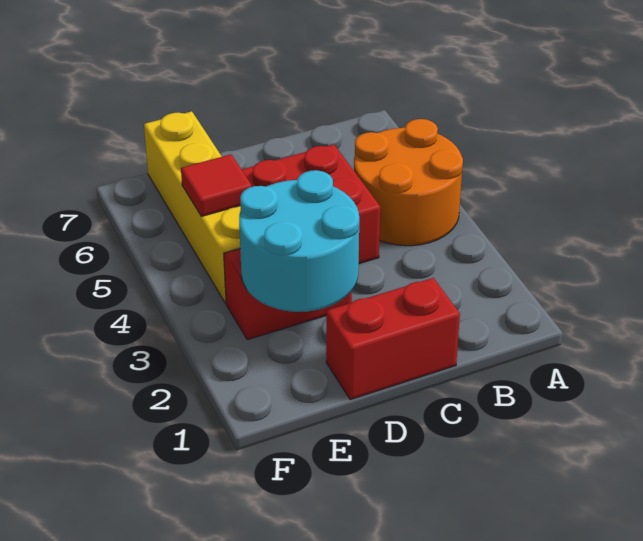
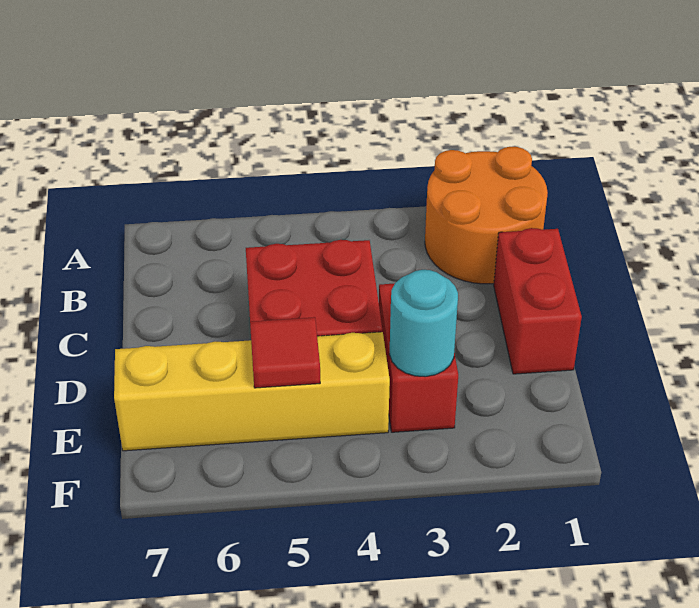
orange round brick A4:B5 level 1 -> orange round brick A1:B2 level 1
cyan round brick D2:E3 level 2 -> cyan round brick E3 level 2

